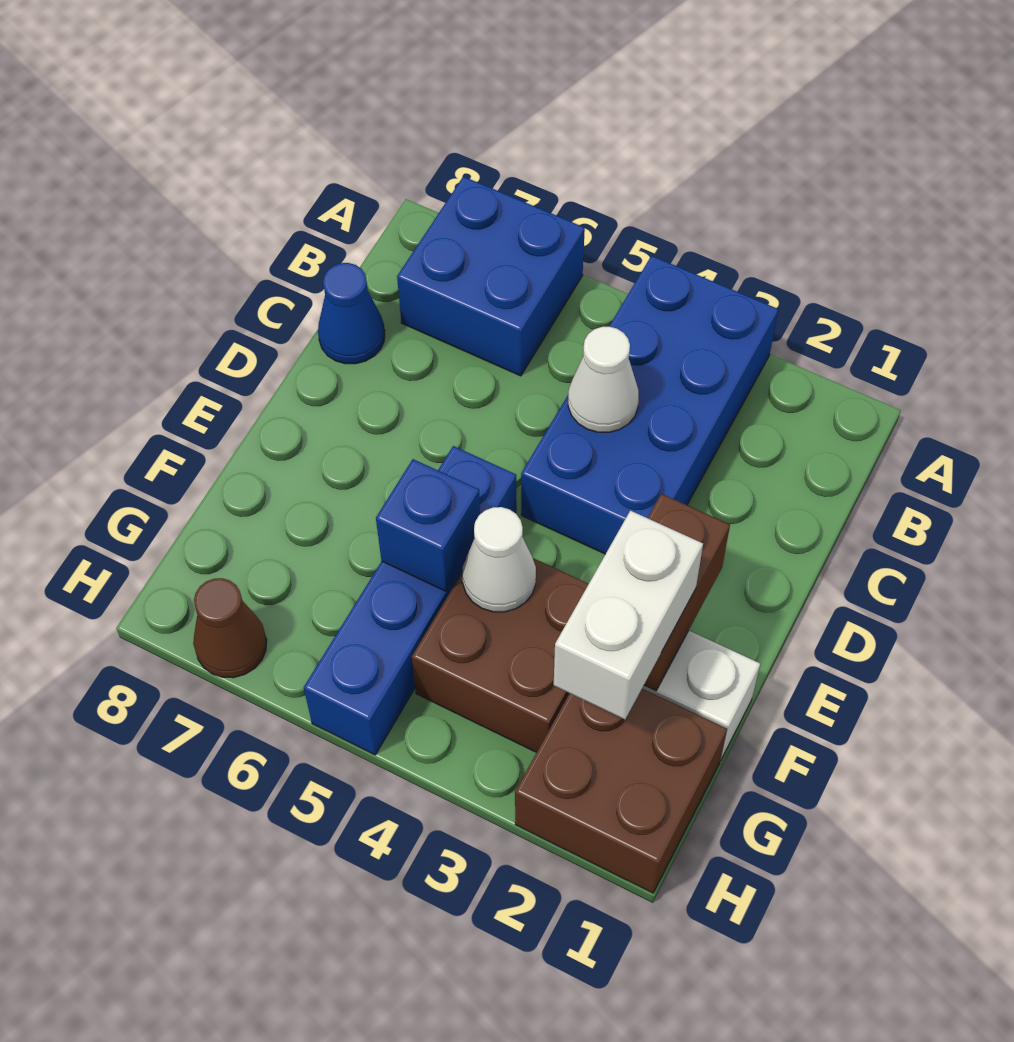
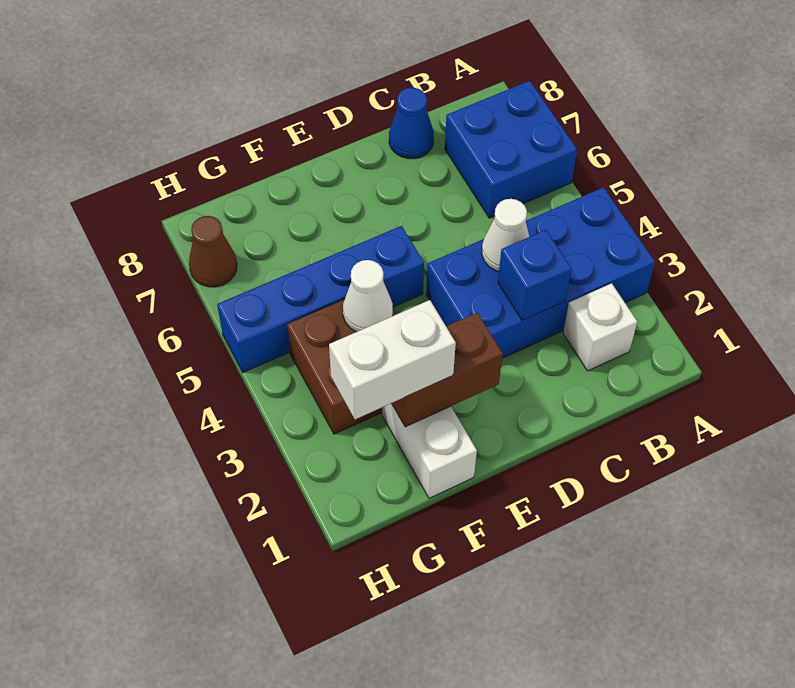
none -> white brick B2 level 1
blue brick F5 level 2 -> blue brick C3 level 2
brown brick G1:H2 level 1 -> none

